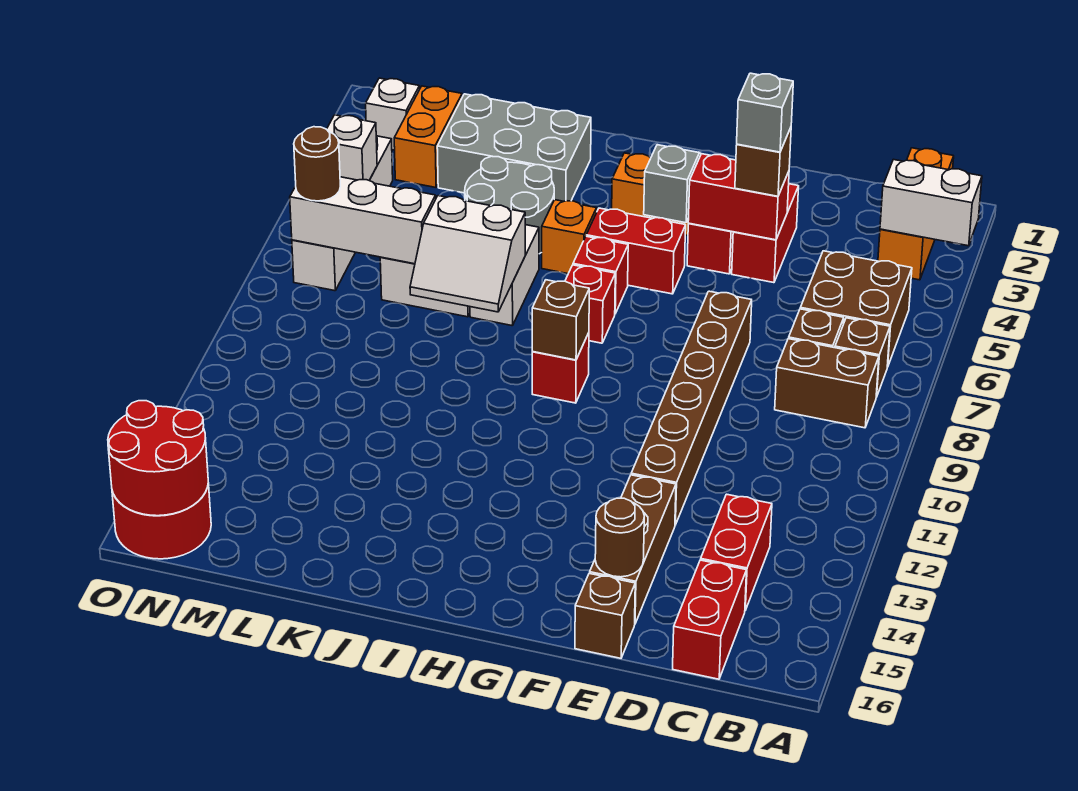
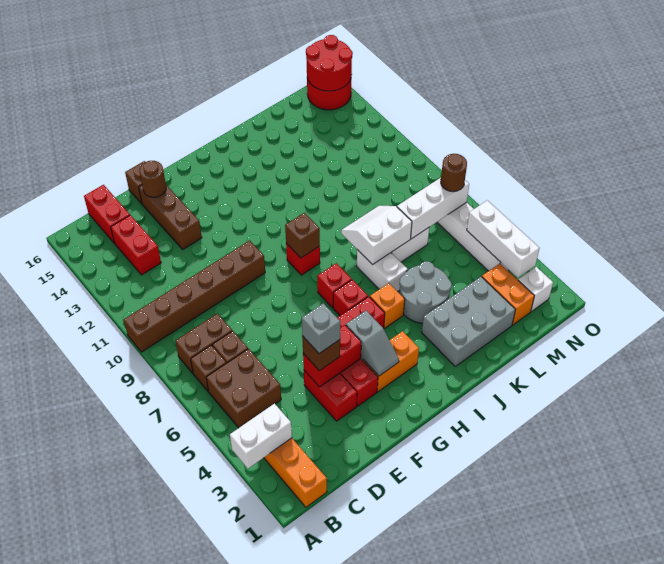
brown brick E7:E12 level 1 -> brown brick A10:F10 level 1
white brick N5 level 2 -> white brick N3:N5 level 2

